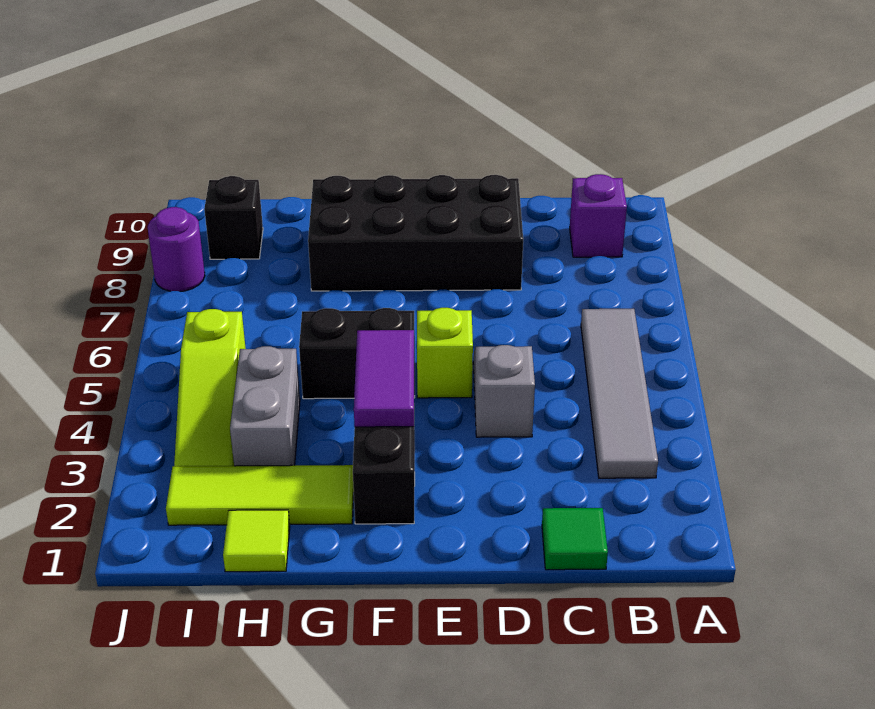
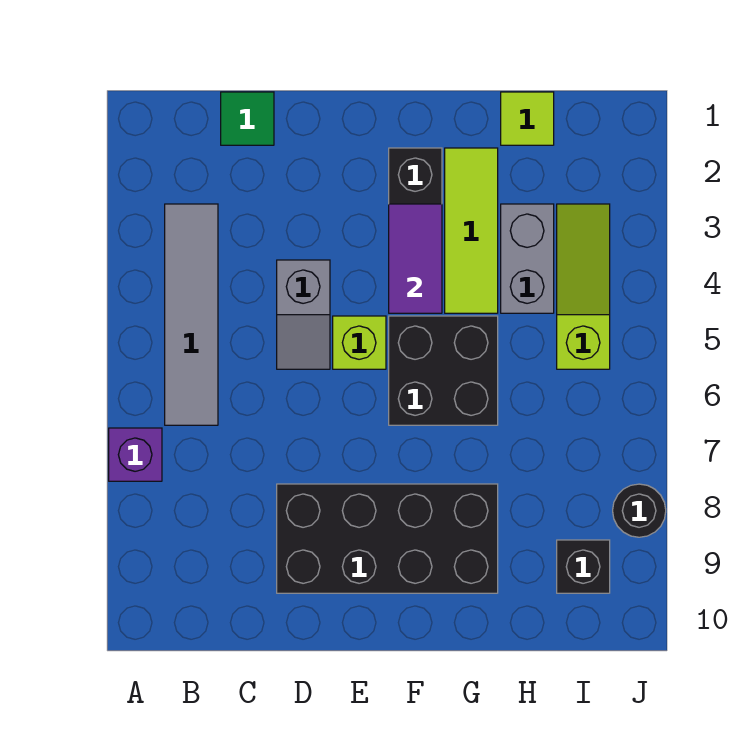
purple brick B9 level 1 -> purple brick A7 level 1
black brick F5:G5 level 1 -> black brick F5:G6 level 1
lime tile G2:I2 level 1 -> lime tile G2:G4 level 1
purple round brick J8 level 1 -> black round brick J8 level 1

